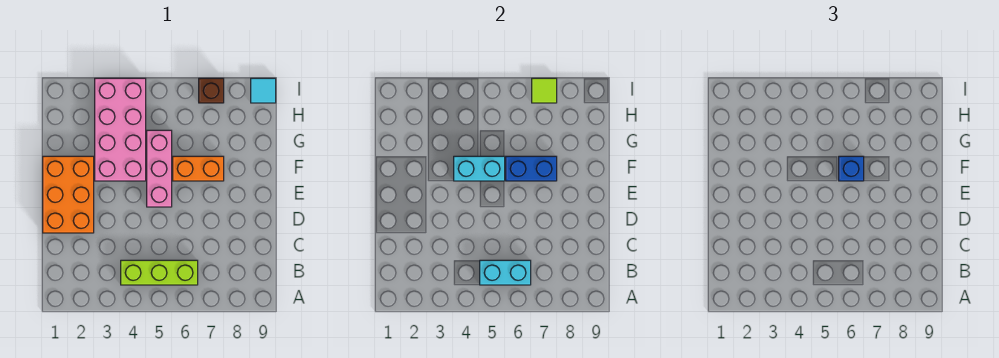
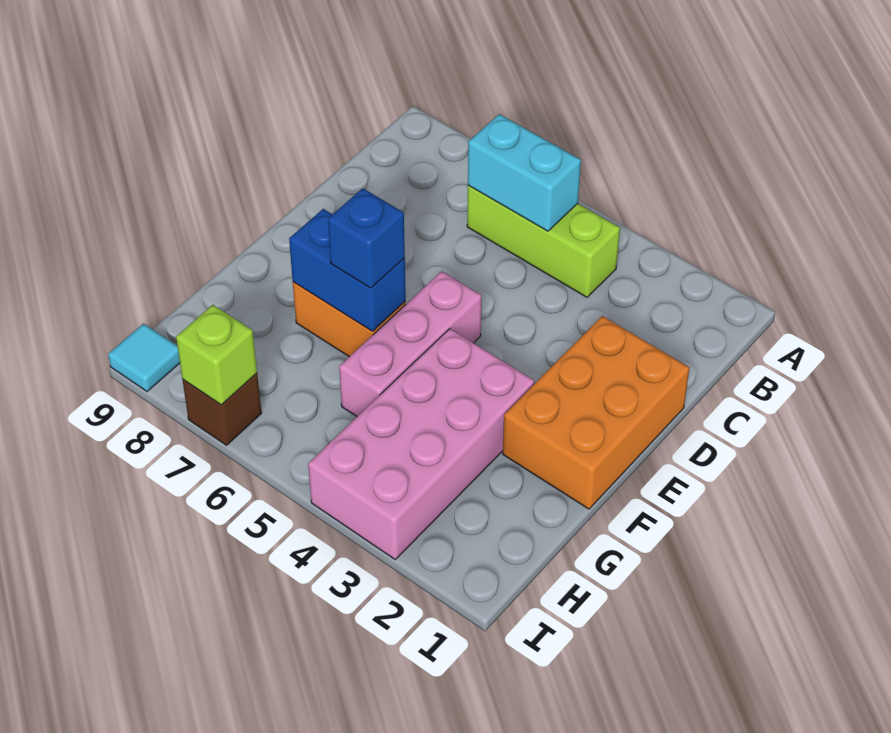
cyan brick F4:F5 level 2 -> none
lime tile I7 level 2 -> lime brick I7 level 2

